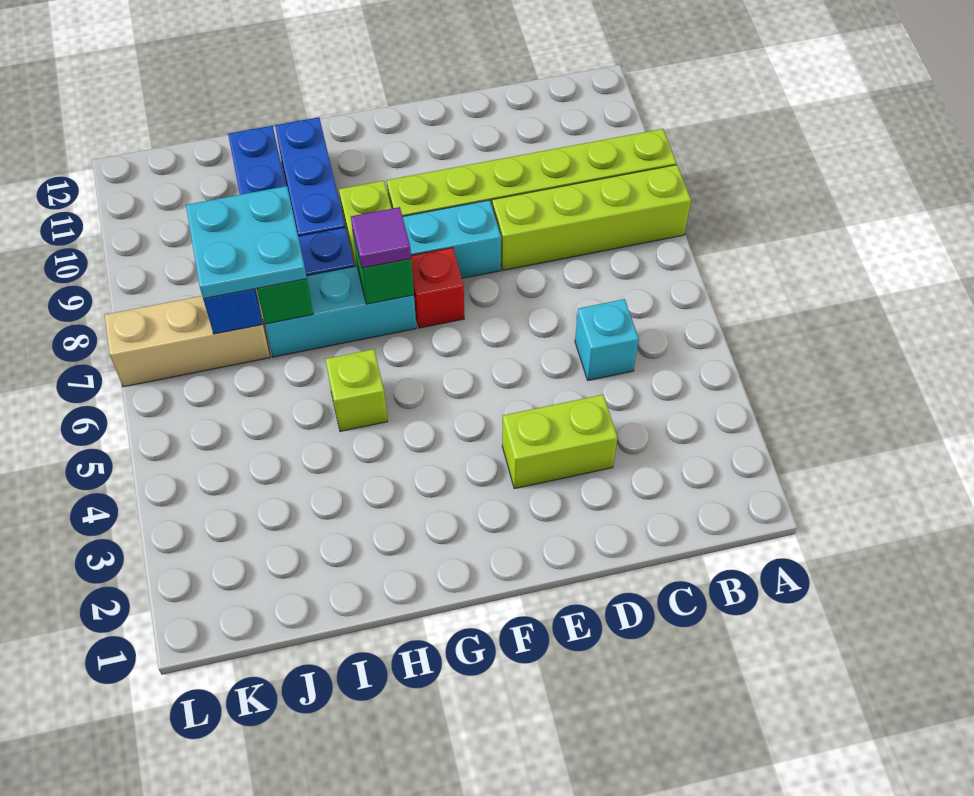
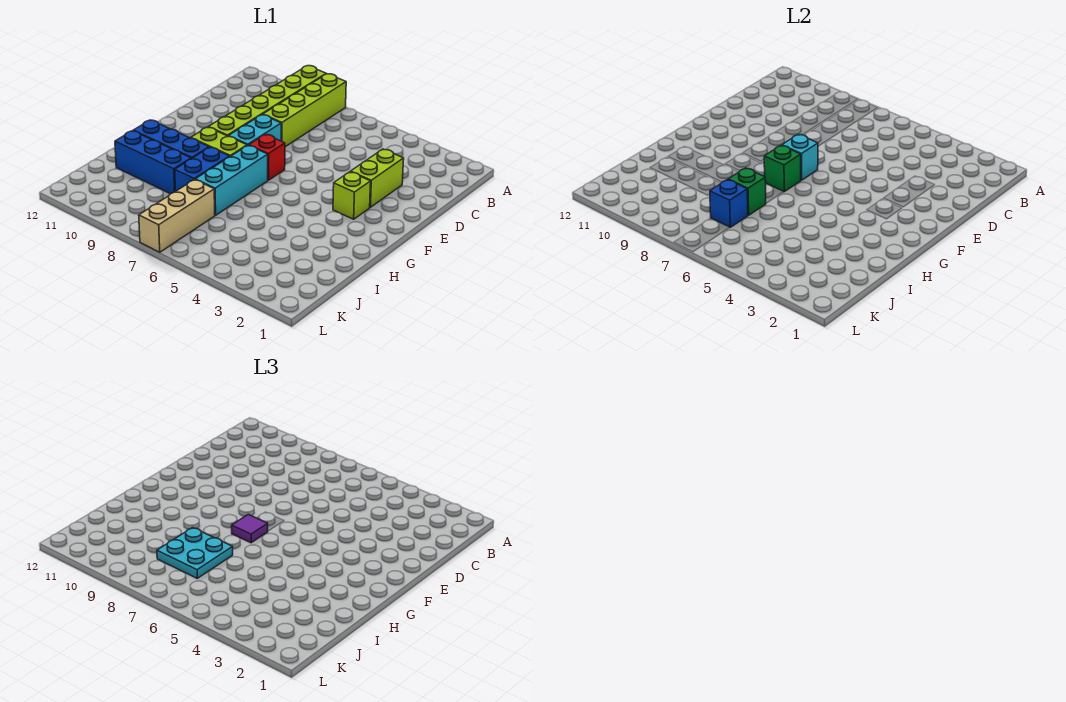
cyan brick C5 level 1 -> cyan brick F7 level 2
lime brick H5 level 1 -> lime brick F3 level 1

